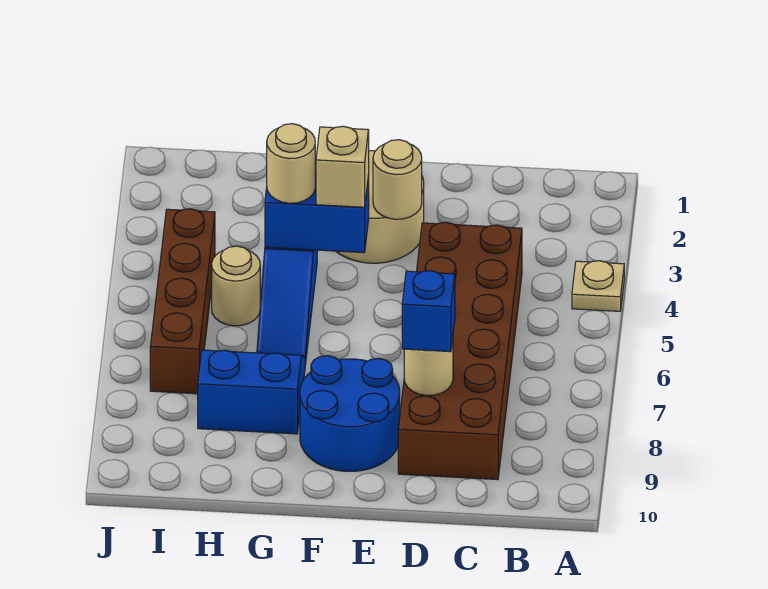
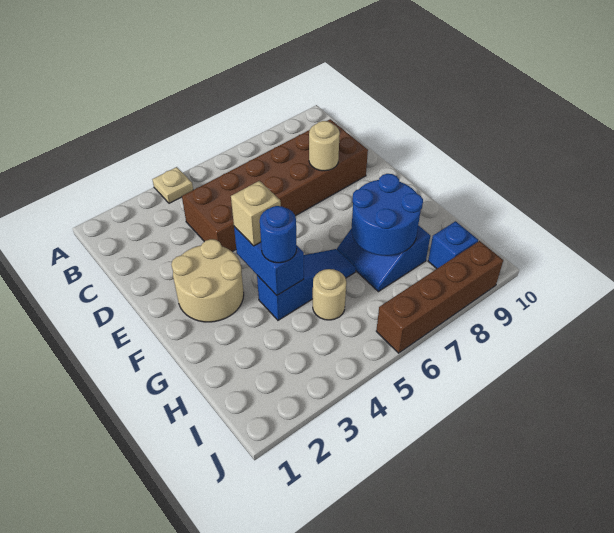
blue brick D8 level 3 -> blue brick I9 level 1
tan round brick E3 level 2 -> none
blue round brick E8:F9 level 1 -> blue round brick G7:H8 level 2
tan round brick G4 level 3 -> blue round brick G4 level 3
brown brick I4:I7 level 1 -> brown brick J6:J9 level 1

